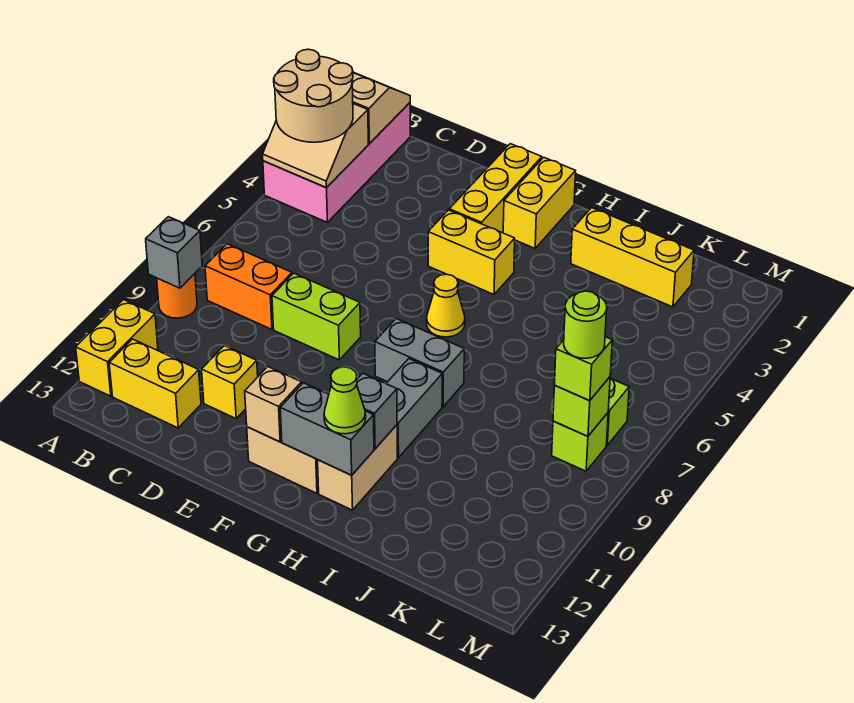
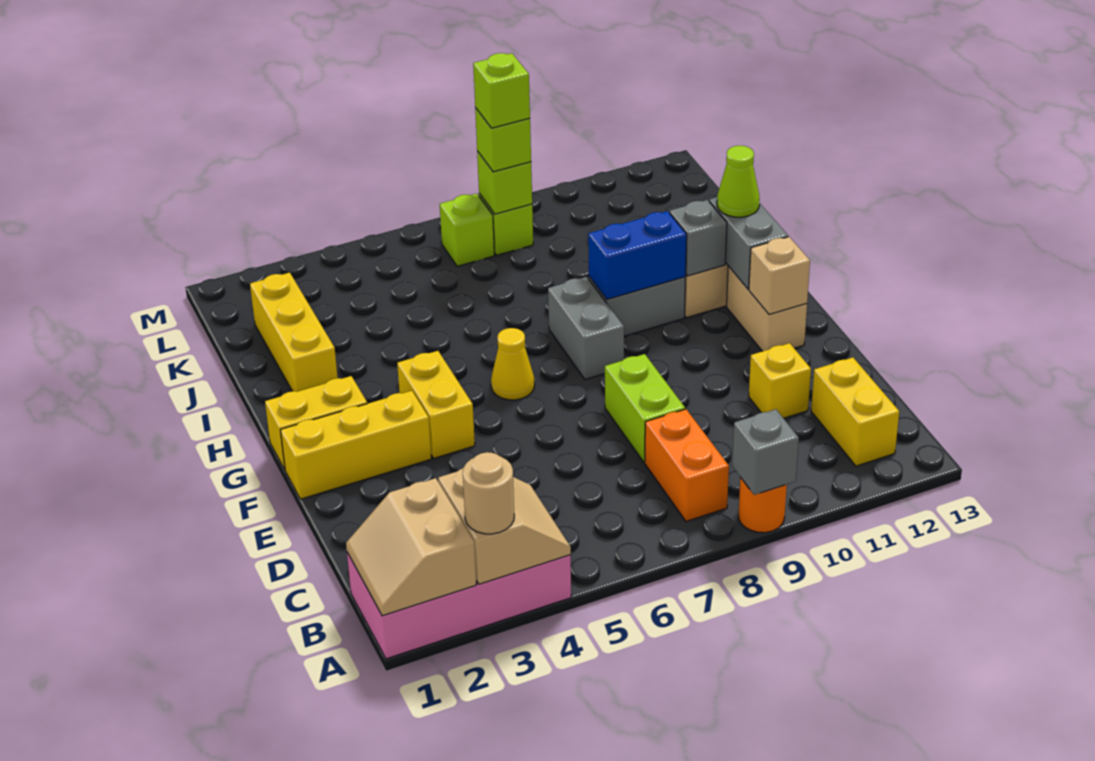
tan round brick A3:B4 level 3 -> tan round brick A3 level 3
yellow brick A11:A12 level 1 -> none
none -> blue brick H9:H10 level 2
lime round brick L8 level 4 -> lime brick L8 level 4

